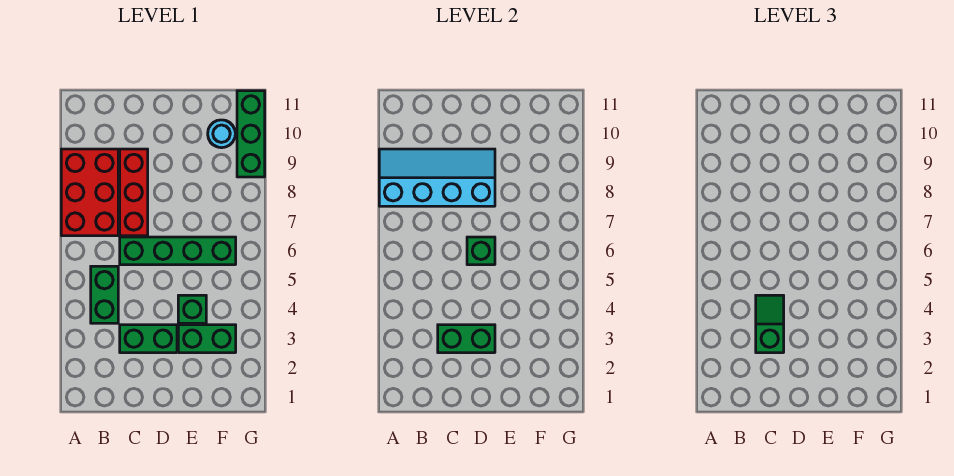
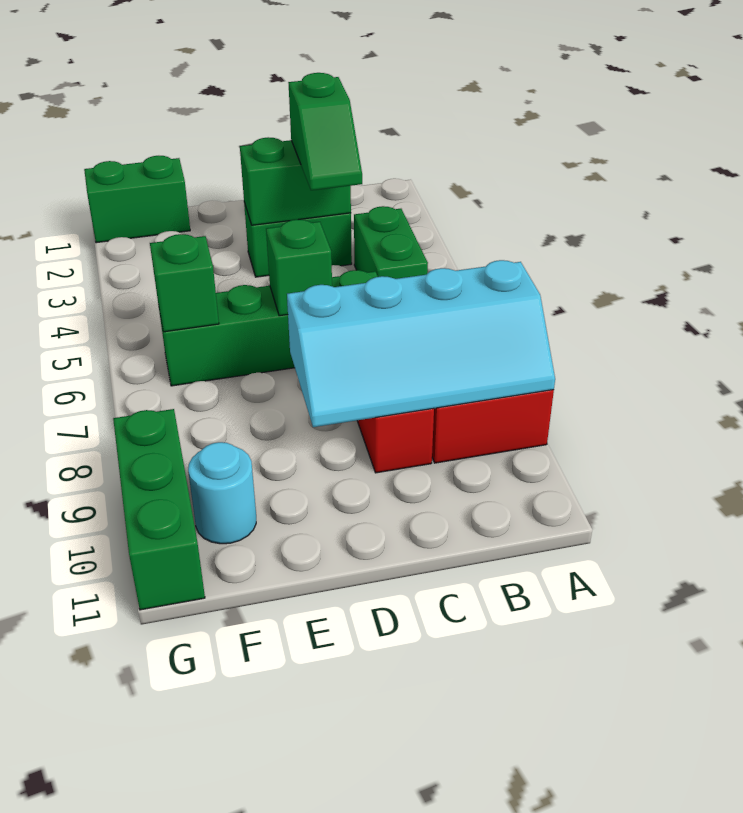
green brick E3:F3 level 1 -> green brick F1:G1 level 1
green brick E4 level 1 -> green brick F6 level 2

